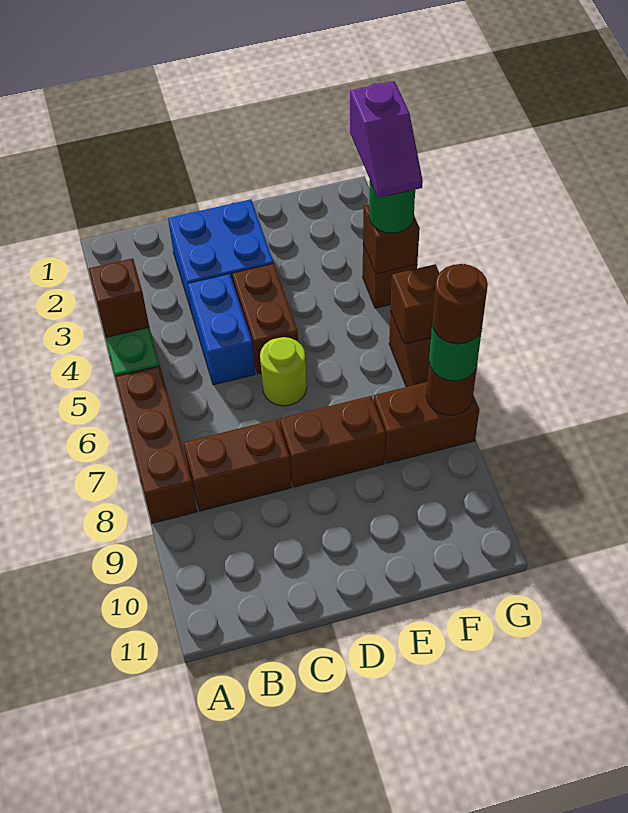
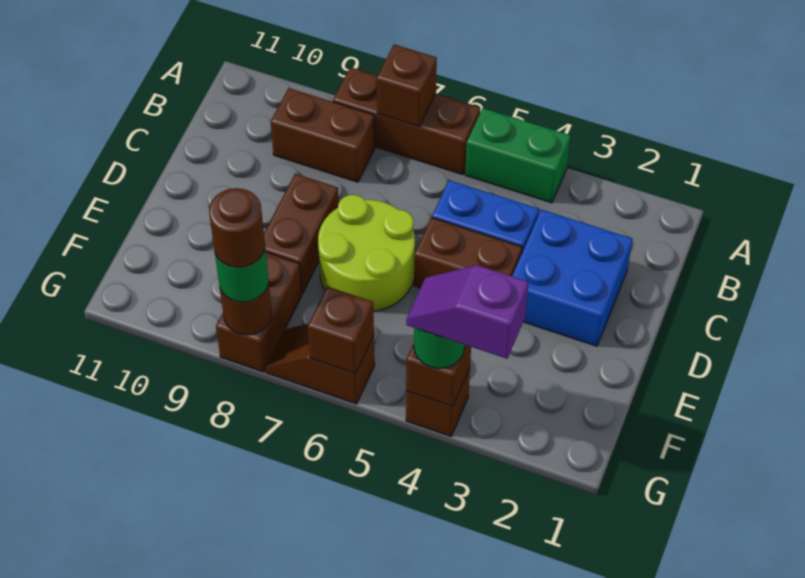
brown brick A4 level 2 -> brown brick A7 level 2
brown brick B8:C8 level 1 -> brown brick B8:B9 level 1
lime round brick D6 level 1 -> lime round brick D6:E7 level 1

